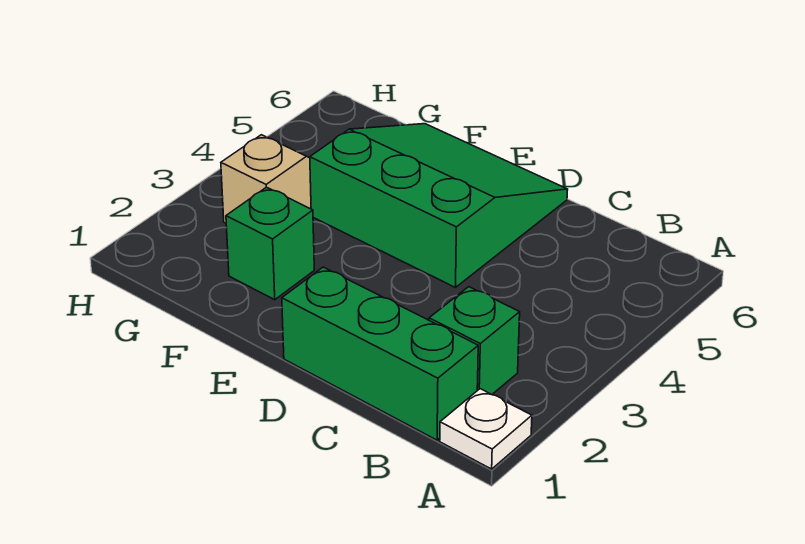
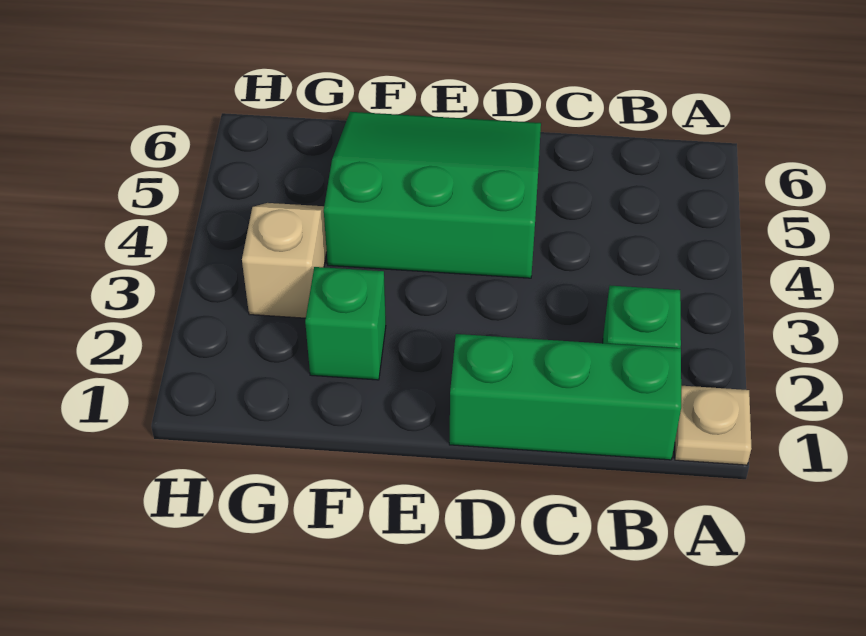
white plate A1 level 1 -> tan plate A1 level 1

